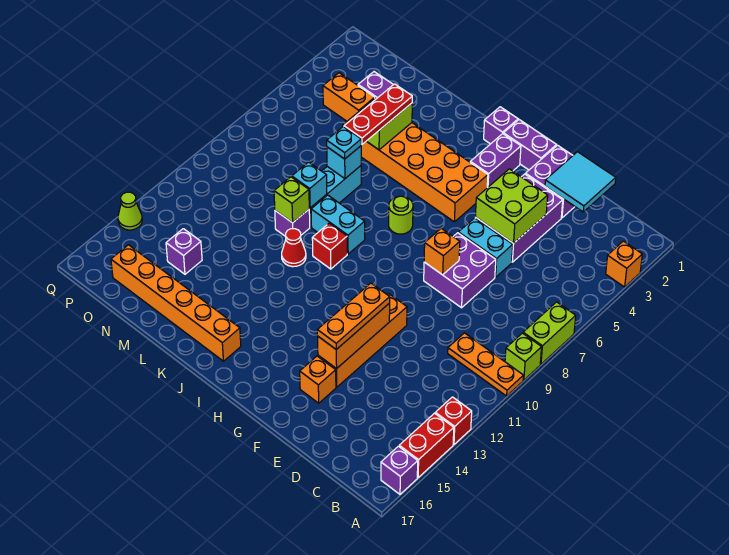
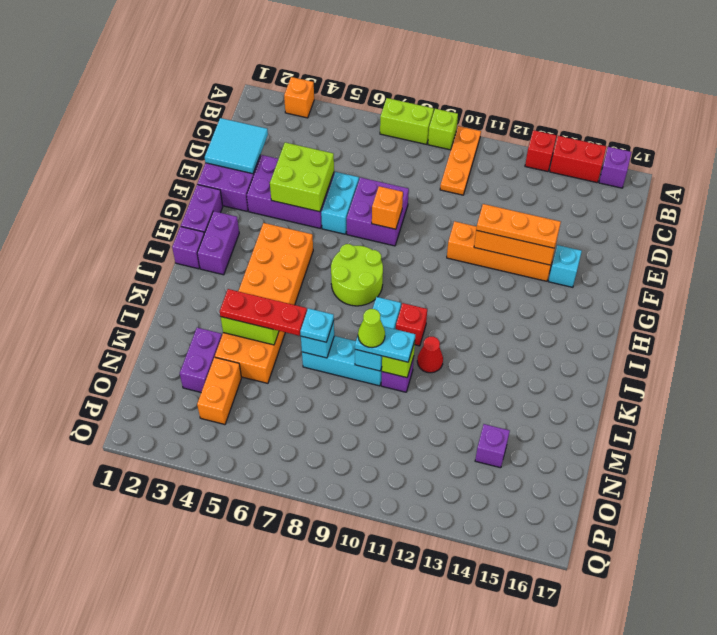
orange brick F15 level 1 -> cyan brick F15 level 1
purple brick H2:H3 level 1 -> purple brick H2:I2 level 1
lime round brick I7 level 1 -> lime round brick H7:I8 level 1
orange brick J16:O16 level 1 -> none
none -> cyan plate L9:L10 level 3
lime cone Q14 level 1 -> lime cone L9 level 4

